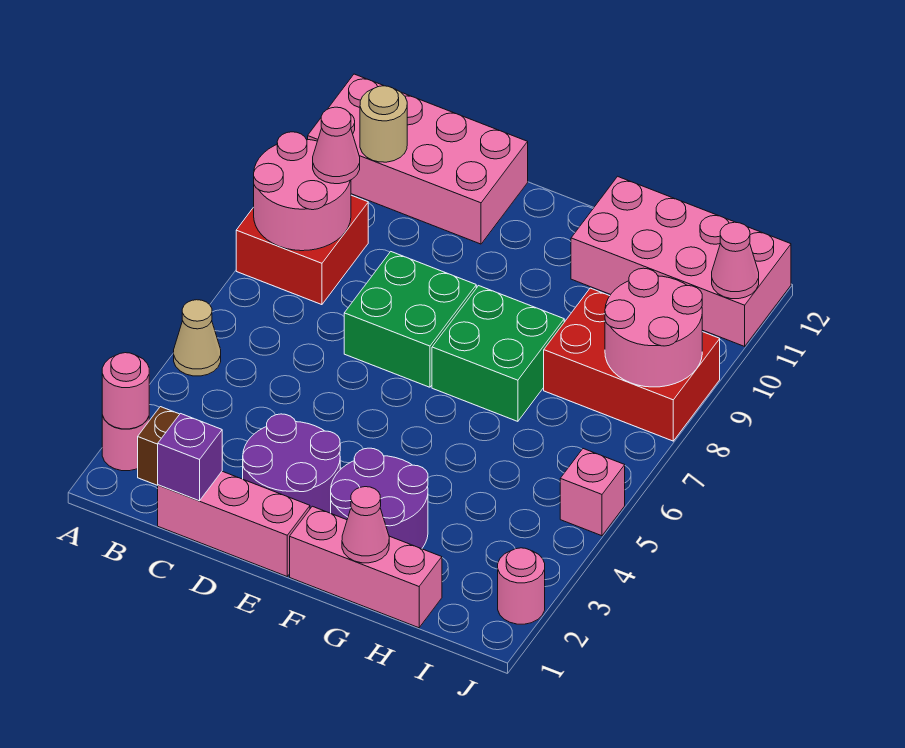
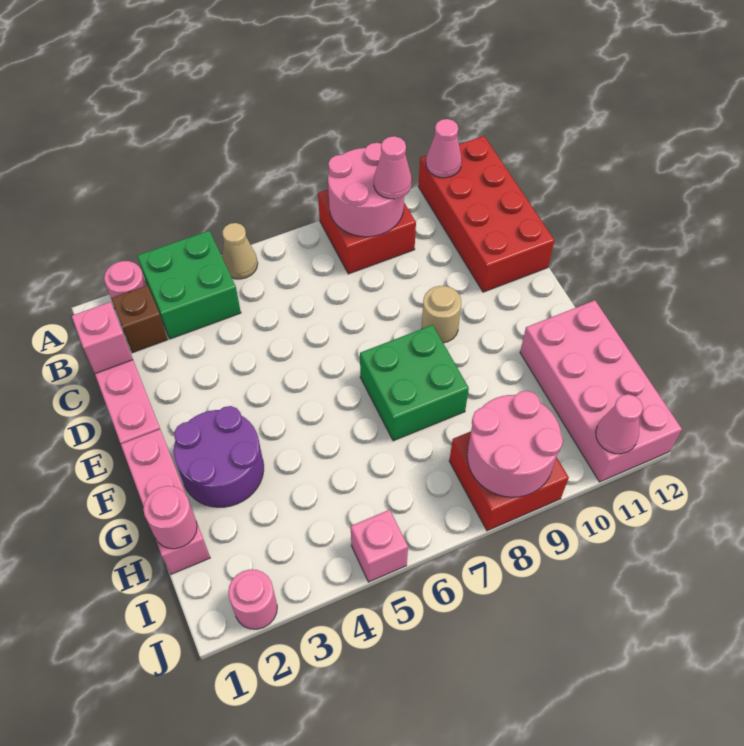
pink round brick A2 level 2 -> pink round brick H1 level 2
pink brick A11:D12 level 1 -> red brick A11:D12 level 1
tan round brick B11 level 2 -> tan round brick E9 level 1
purple brick C1 level 2 -> pink brick C1 level 2
purple round brick D2:E3 level 1 -> none
green brick D7:E8 level 1 -> green brick A3:B4 level 1
pink cone G1 level 2 -> pink cone A11 level 2
red brick H8:J9 level 1 -> red brick I8:J9 level 1

